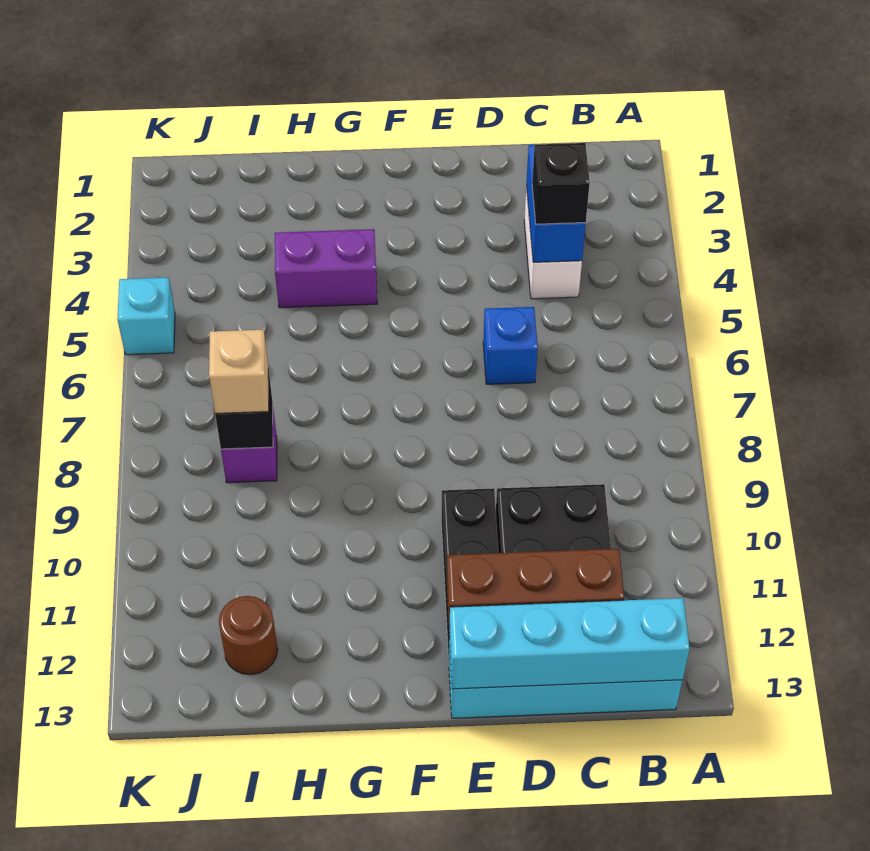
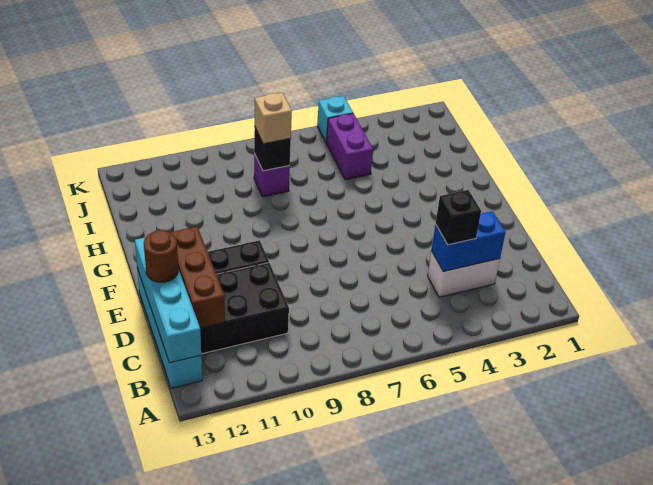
blue brick D6 level 1 -> none
purple brick G4:H4 level 1 -> purple brick I5:J5 level 1
brown round brick I12 level 1 -> brown round brick D13 level 3

